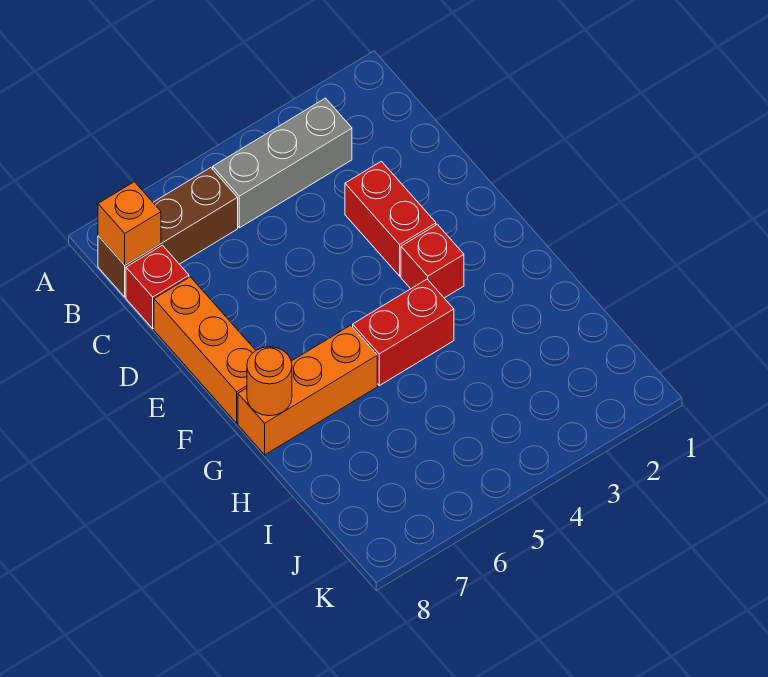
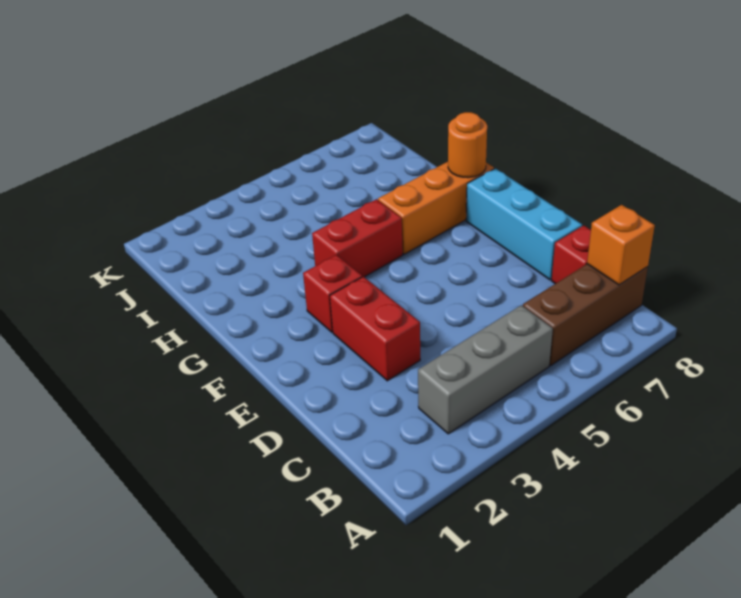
orange brick D8:F8 level 1 -> cyan brick D8:F8 level 1

